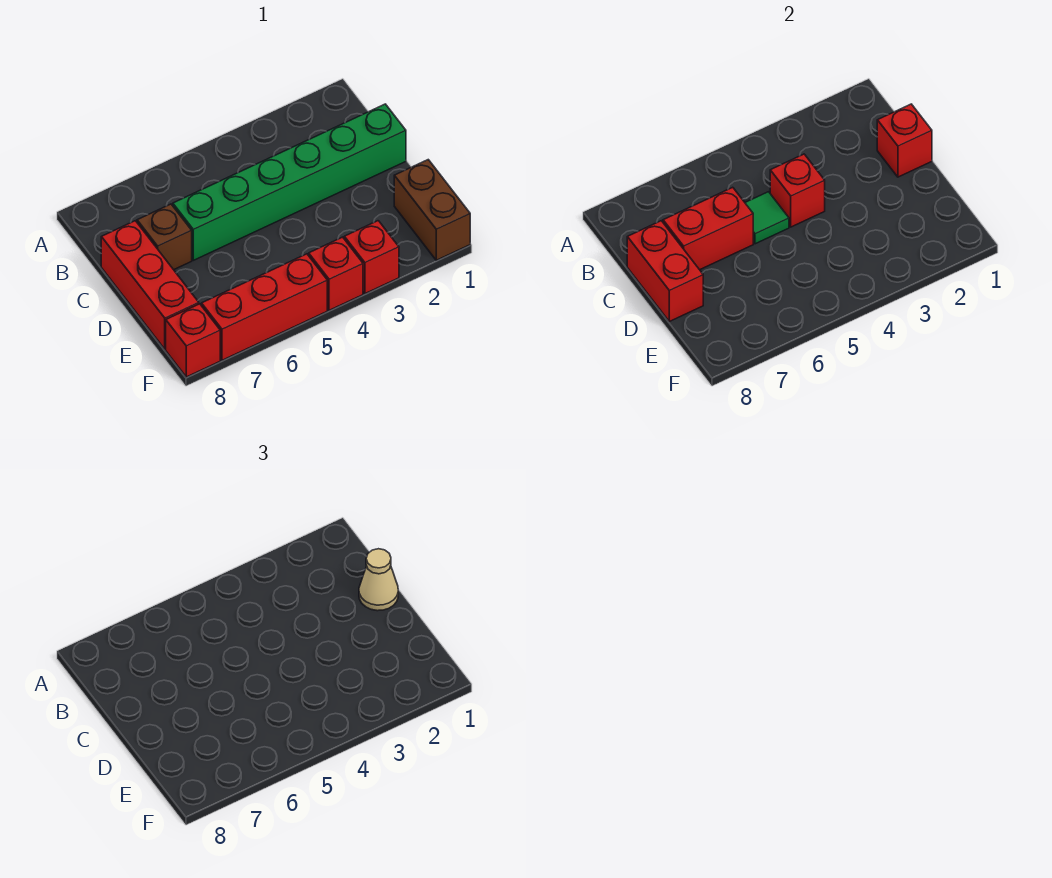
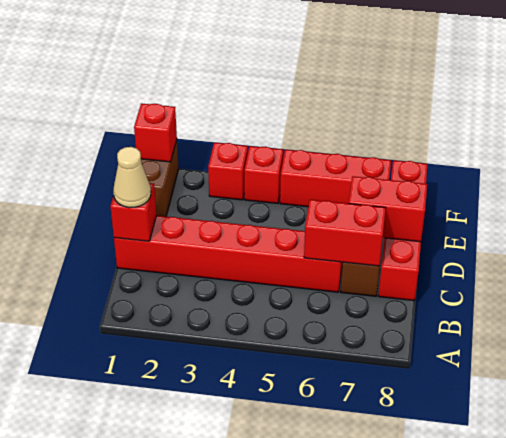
green brick C1:C6 level 1 -> red brick C1:C6 level 1
red brick C4 level 2 -> red brick F1 level 2
green tile C5 level 2 -> none
red brick C8:D8 level 2 -> red brick D7:D8 level 2

